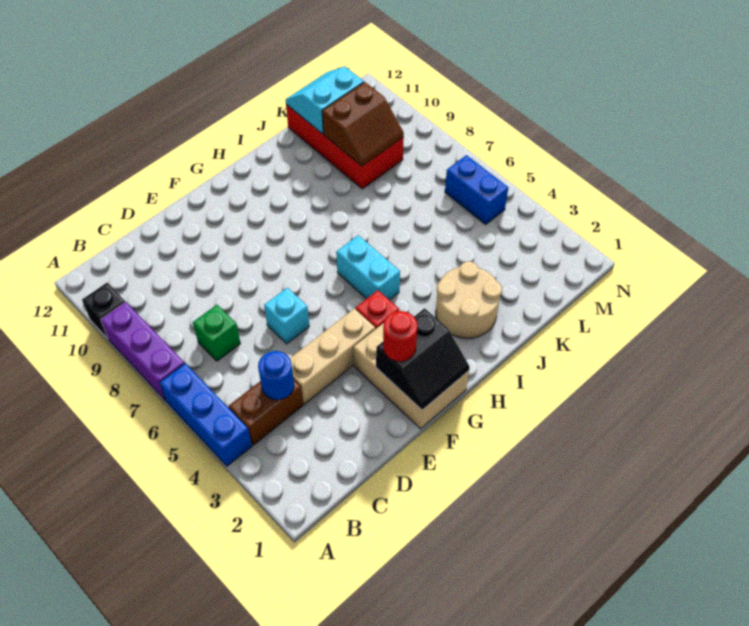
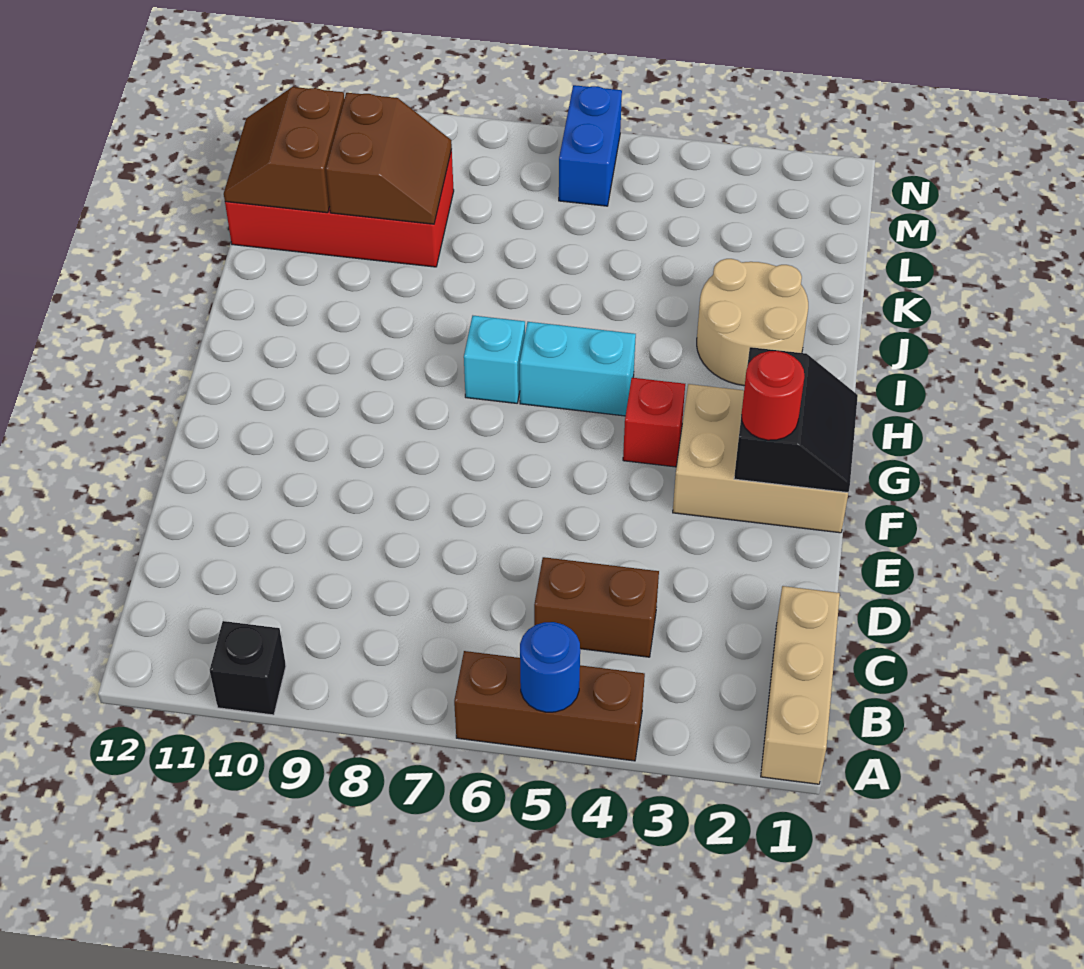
blue brick A4:A6 level 1 -> brown brick A4:A6 level 1
purple brick A7:A9 level 1 -> none
brown brick B4:C4 level 1 -> brown brick C4:C5 level 1
blue round brick C4 level 2 -> blue round brick A5 level 2
green brick C7 level 1 -> none
tan brick D4:F4 level 1 -> tan brick A1:C1 level 1
cyan brick E6 level 1 -> cyan brick H7 level 1
cyan slope K11:L12 level 2 top 11 -> brown slope K11:L12 level 2 top 11
blue brick M5:M6 level 1 -> blue brick M6:N6 level 1

